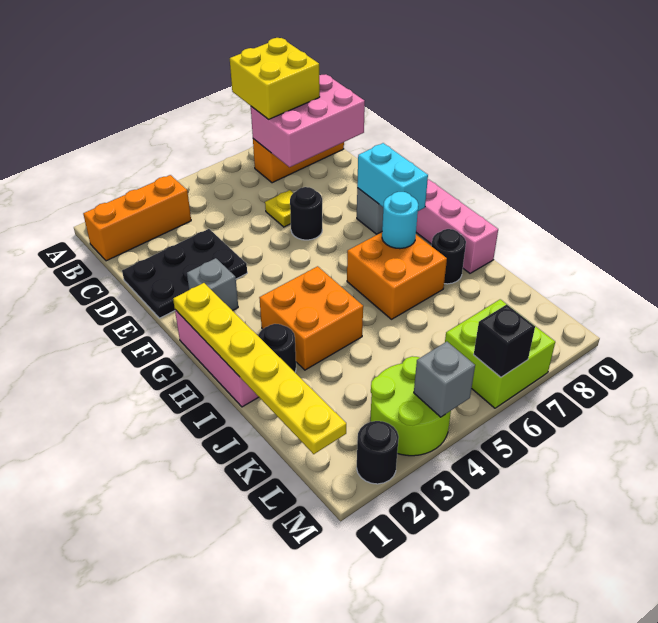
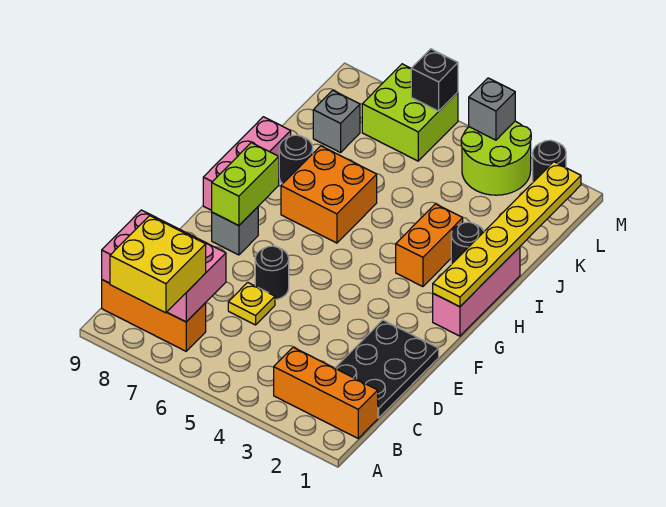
black plate D1:E3 level 1 -> black plate C1:E2 level 1
grey brick F2 level 1 -> grey brick K8 level 1
cyan brick F8:G8 level 2 -> lime brick F8:G8 level 2
orange brick H3:I4 level 1 -> orange brick H3:I3 level 1
cyan round brick H7 level 2 -> none

